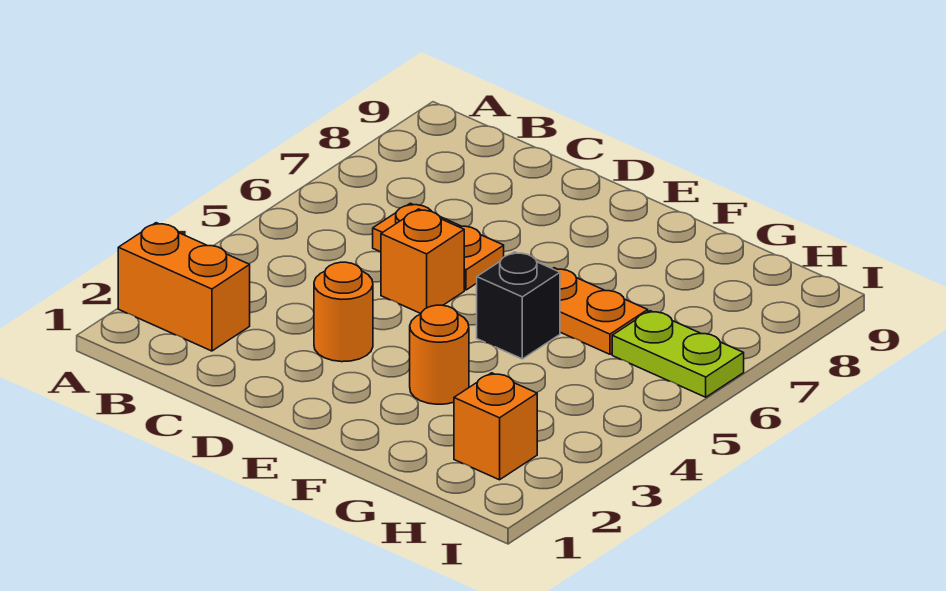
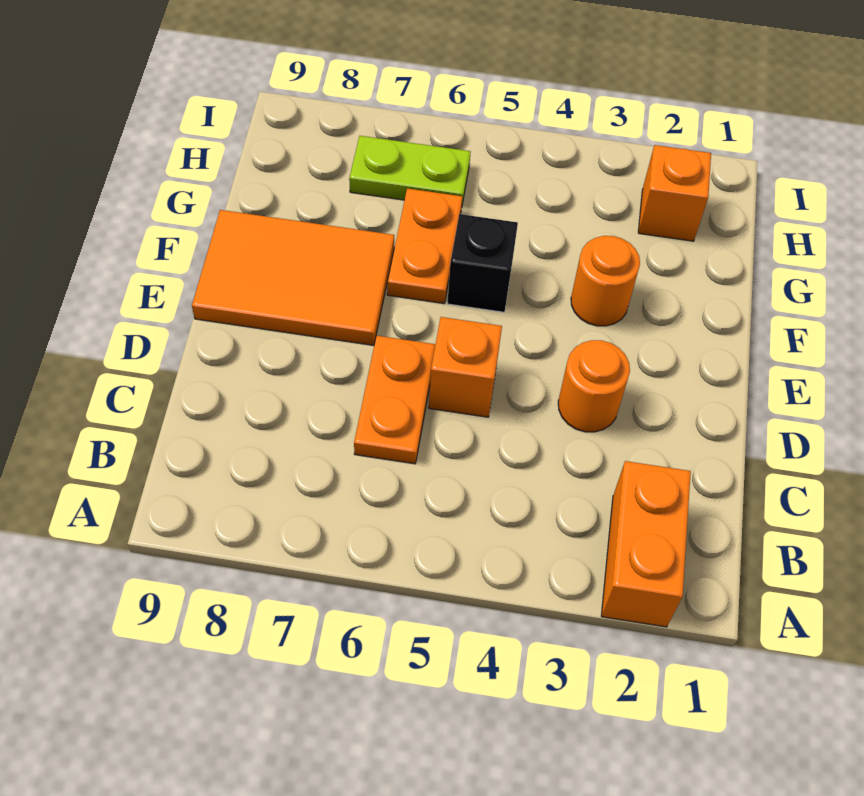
none -> orange tile E7:F9 level 1
lime plate H6:I6 level 1 -> lime plate H6:H7 level 1

